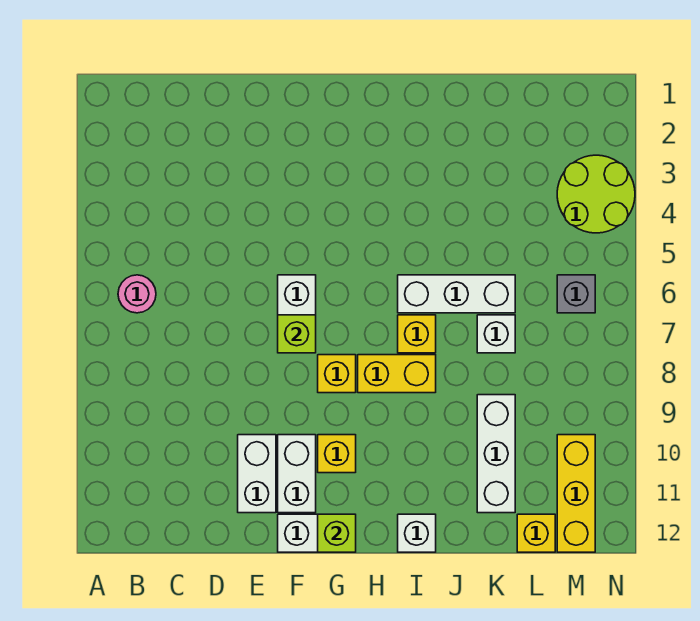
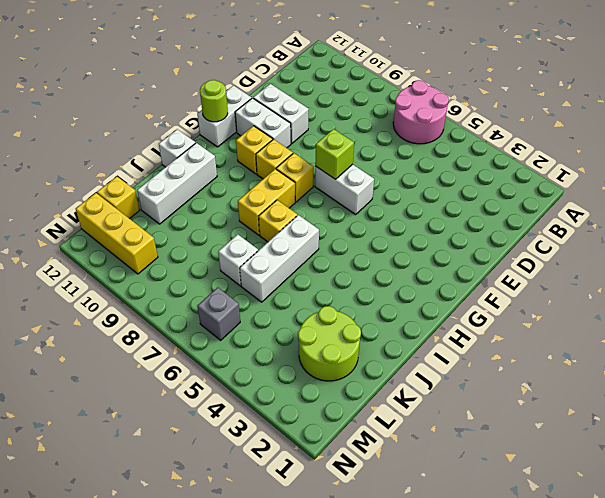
pink round brick B6 level 1 -> pink round brick A6:B7 level 1
none -> yellow brick G9 level 1
lime brick G12 level 2 -> lime round brick G12 level 2
white brick K9:K11 level 1 -> white brick I11:K11 level 1
lime round brick M3:N4 level 1 -> lime round brick K2:L3 level 1

